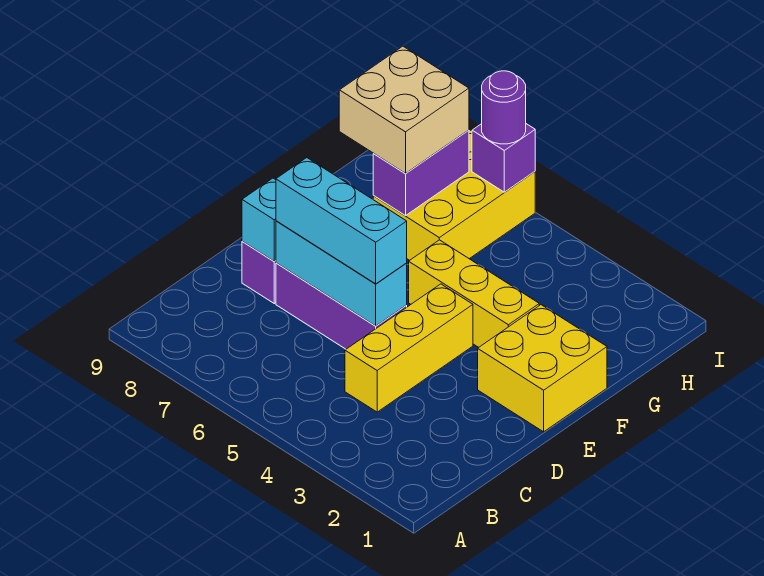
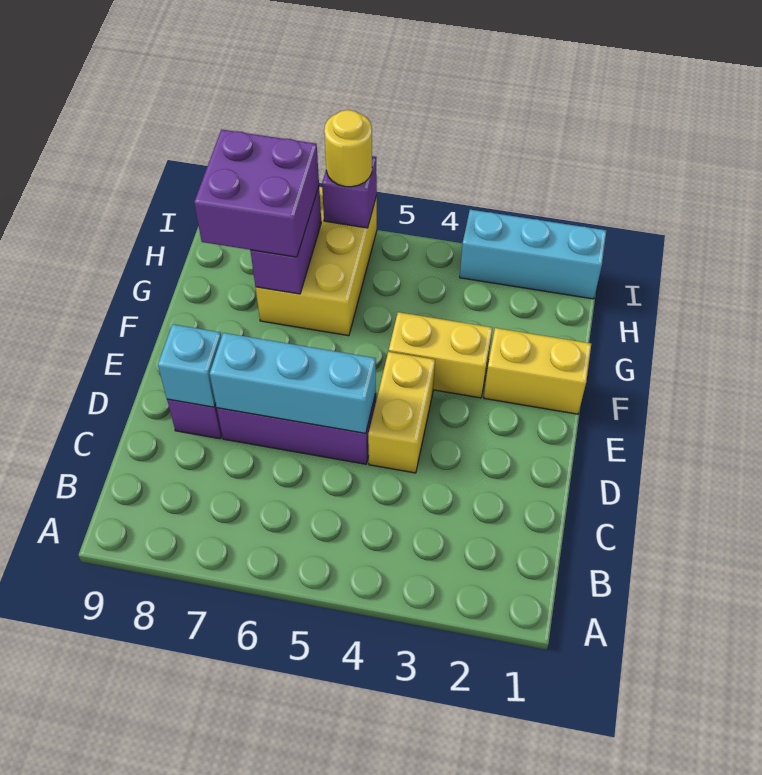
yellow brick C4:E4 level 1 -> yellow brick D4:E4 level 1
cyan brick D5:D7 level 3 -> cyan brick I1:I3 level 1
yellow brick E1:F2 level 1 -> yellow brick F1:F2 level 1
yellow brick F3:F5 level 1 -> yellow brick F3:F4 level 1
tan brick G7:H8 level 3 -> purple brick G7:H8 level 3
purple round brick I6 level 3 -> yellow round brick I6 level 3

